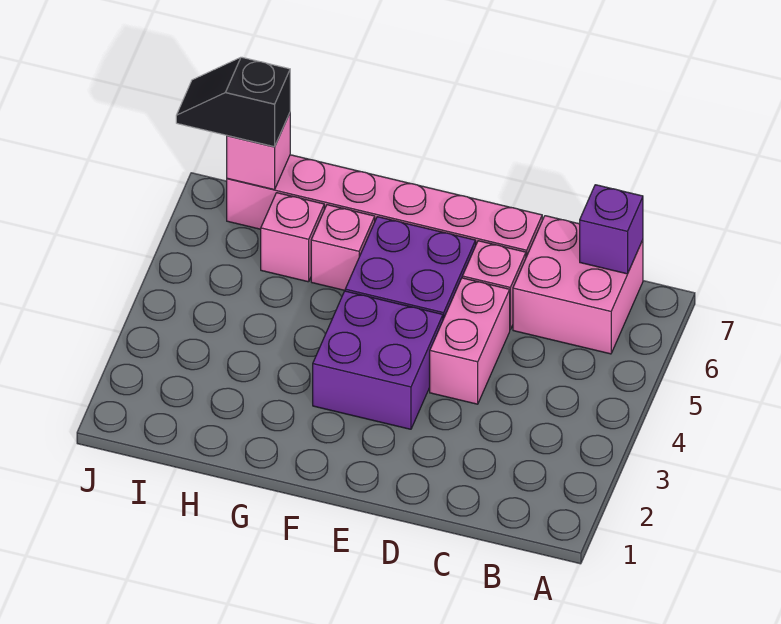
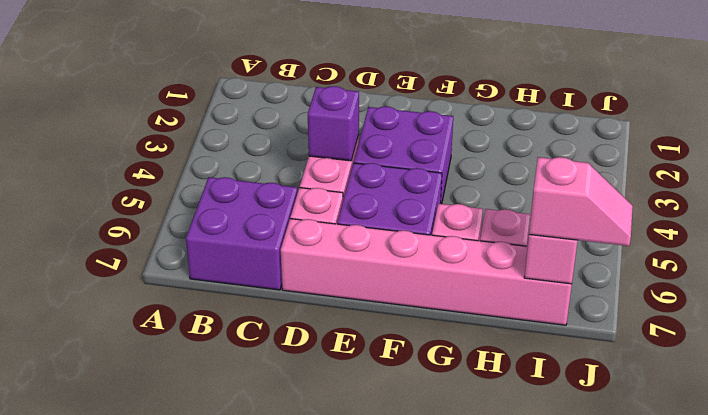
pink brick B6:C7 level 1 -> purple brick B6:C7 level 1
purple brick B7 level 2 -> purple brick D4 level 2
black slope I7:J7 level 3 top I -> pink slope I7:J7 level 3 top I

